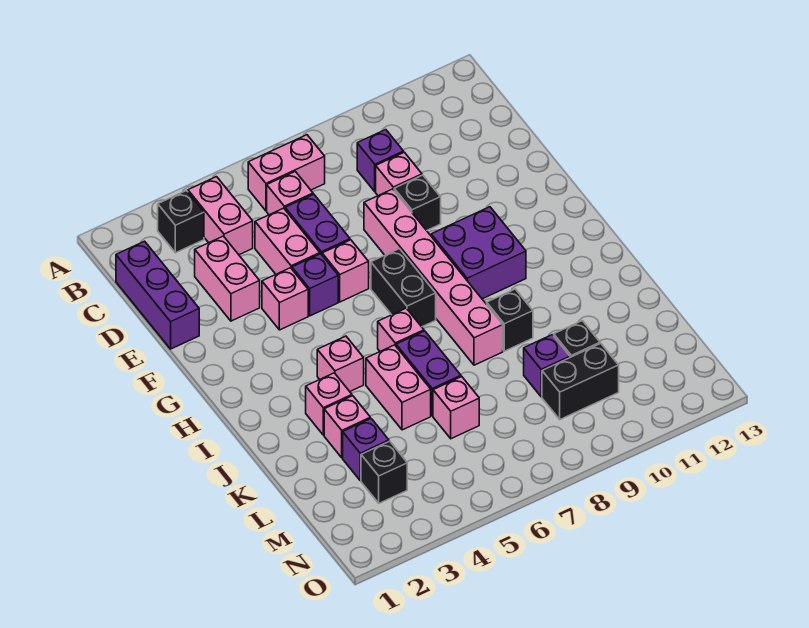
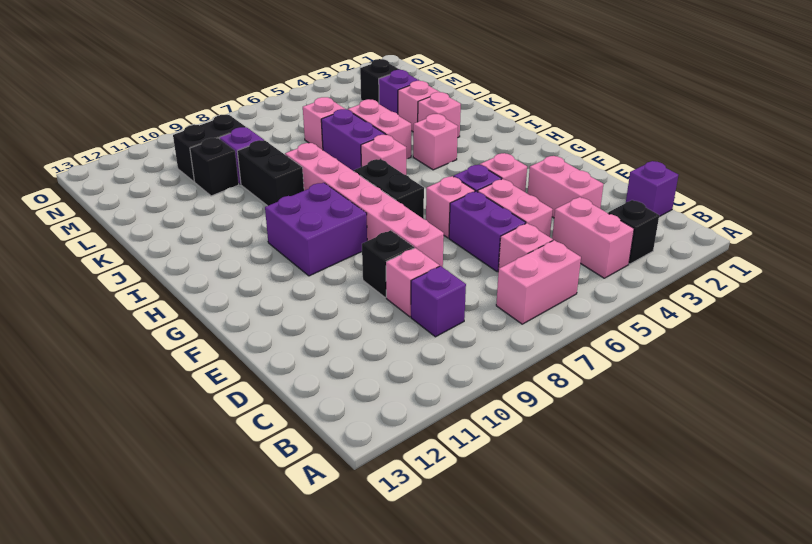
purple brick C1:E1 level 1 -> purple brick C1 level 1
black brick J9 level 1 -> black brick J9:K9 level 1

